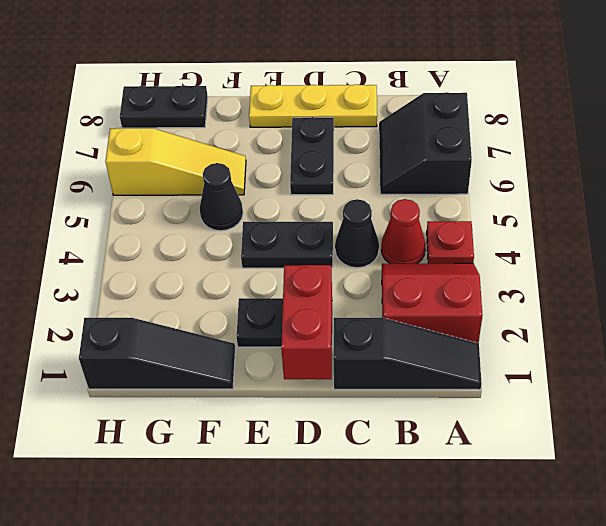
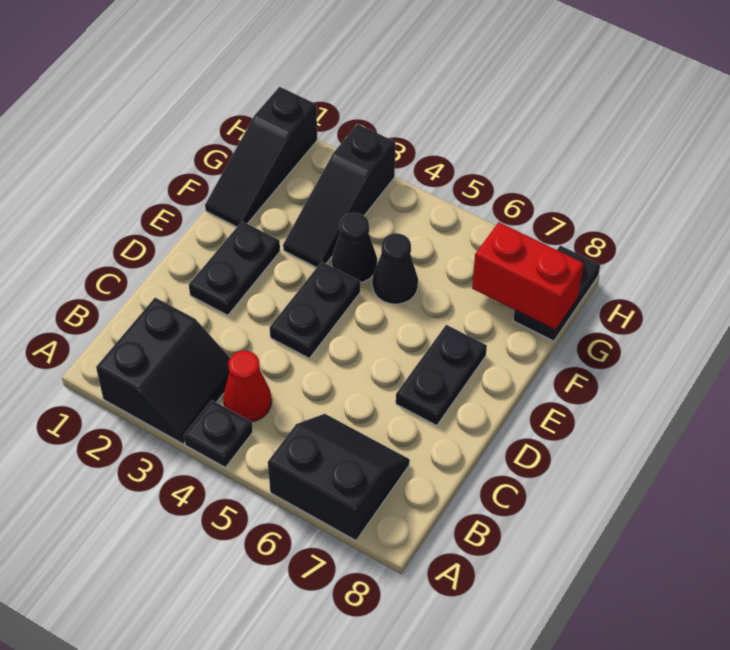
black slope A1:C1 level 1 top C -> black slope F3:H3 level 1 top H
red slope A2:B3 level 1 top 2 -> black slope A2:B3 level 1 top 2
red plate A4 level 1 -> black plate A4 level 1
black cone C4 level 1 -> black cone F4 level 1
yellow plate C8:E8 level 1 -> none
red brick D1:D2 level 2 -> red brick G7:G8 level 2
black plate D6:D7 level 1 -> black plate D7:E7 level 1
yellow slope F6:H6 level 1 top H -> none

